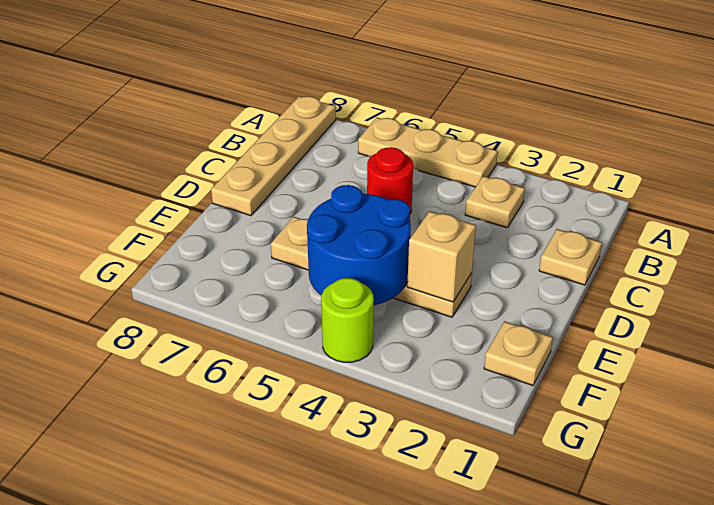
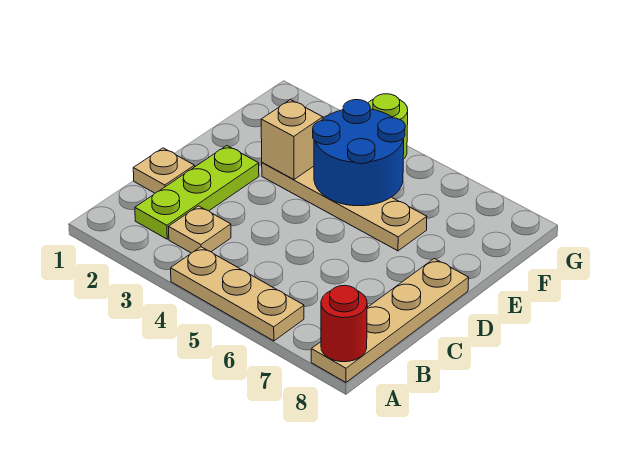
none -> lime plate B2:D2 level 1
red round brick C5 level 1 -> red round brick A8 level 2
tan plate F1 level 1 -> none

